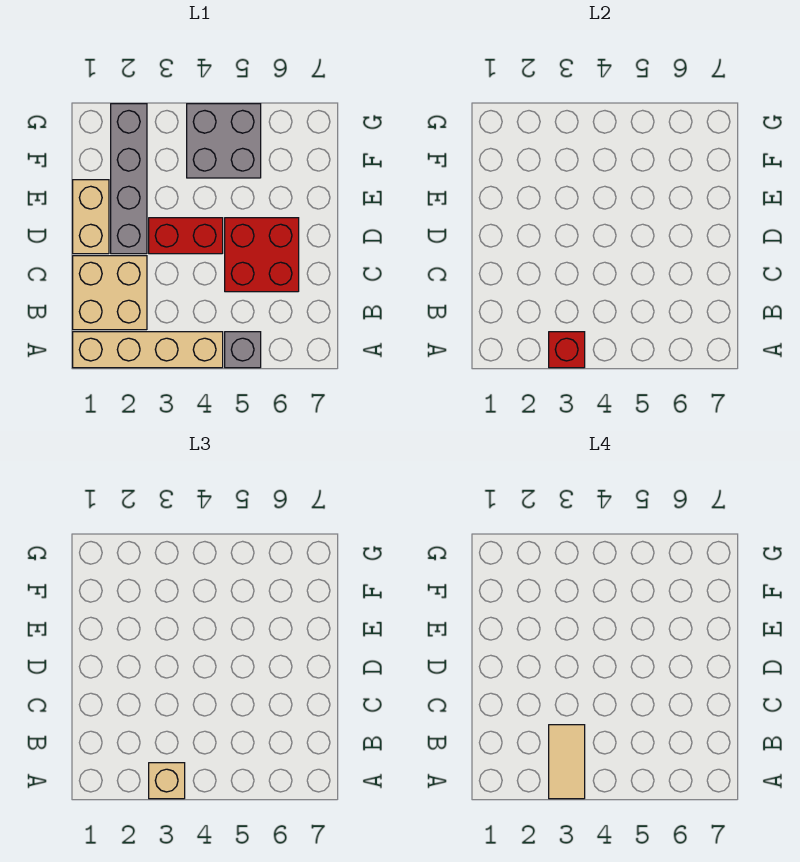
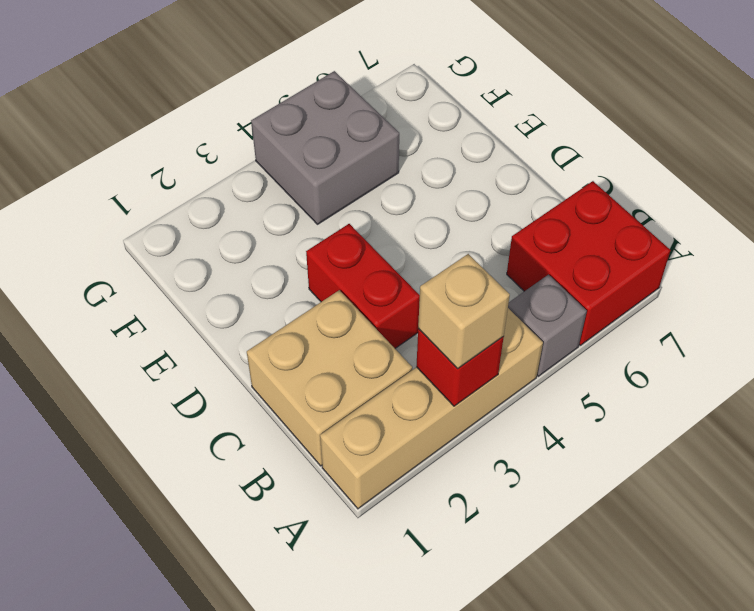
tan tile A3:B3 level 4 -> none
red brick C5:D6 level 1 -> red brick A6:B7 level 1
tan brick D1:E1 level 1 -> none
grey brick D2:G2 level 1 -> none
red brick D3:D4 level 1 -> red brick C3:D3 level 1

